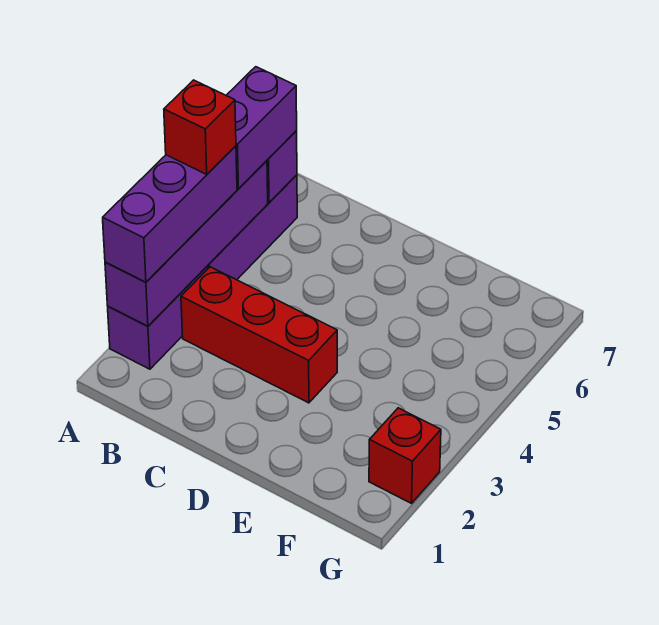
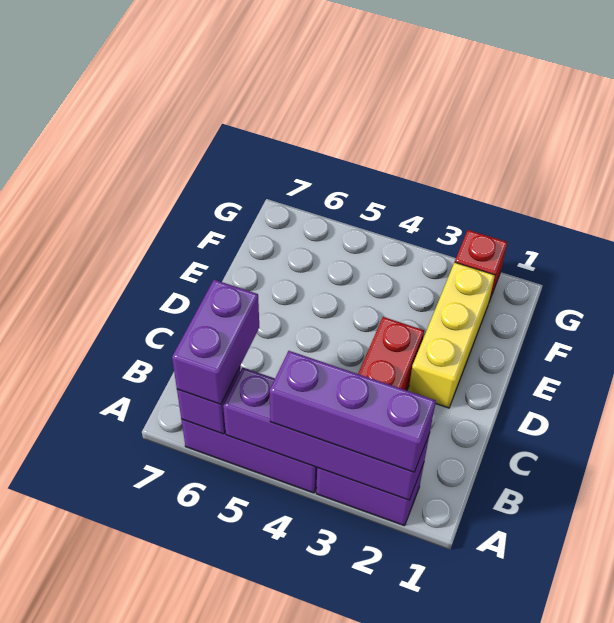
red brick A4 level 4 -> none
purple brick A5:A6 level 3 -> purple brick A6:B6 level 3
none -> yellow brick D2:F2 level 1

